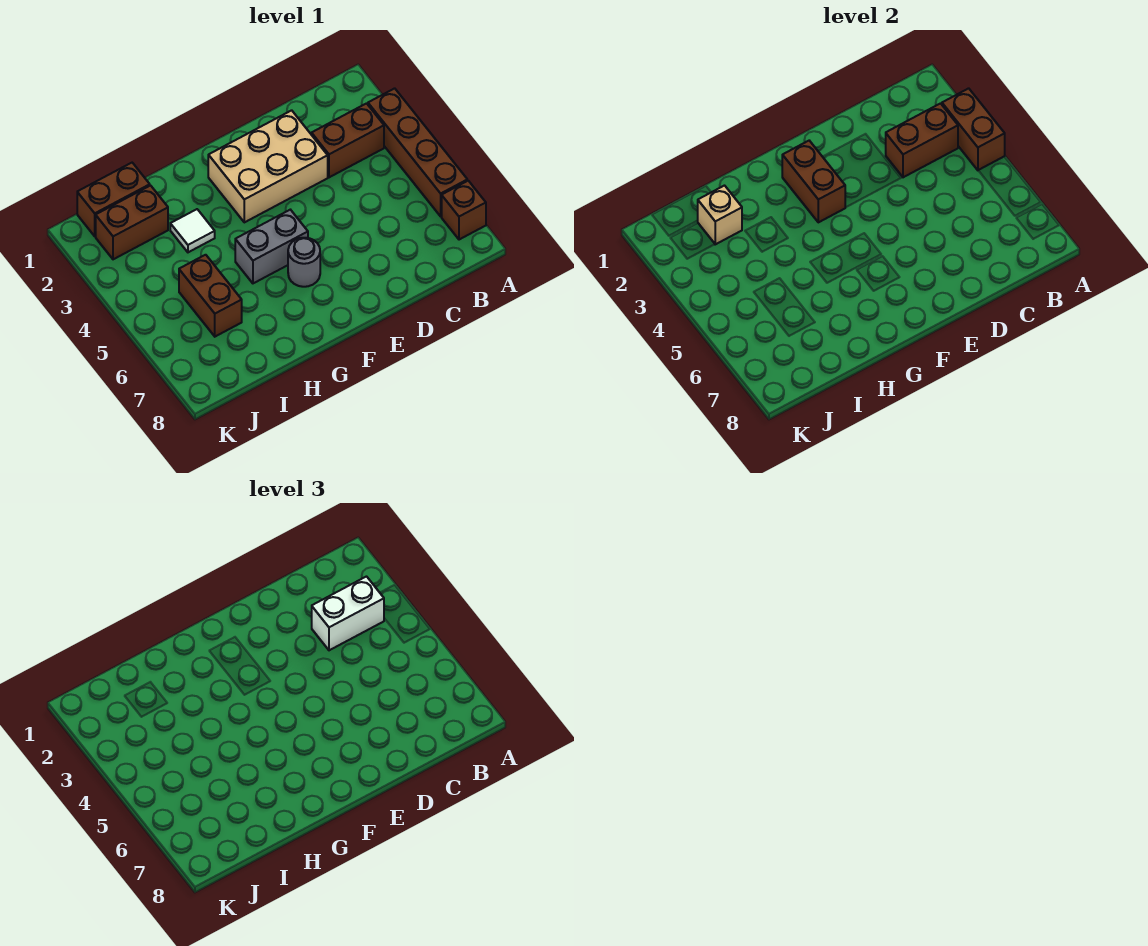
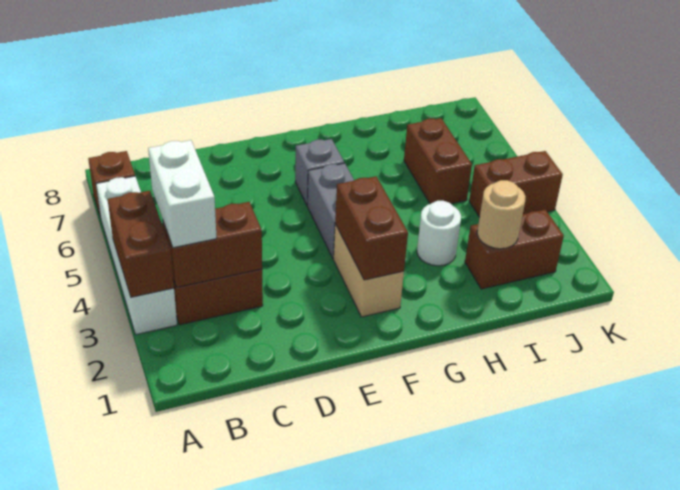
brown brick A3:A6 level 1 -> white brick A3:A6 level 1
white brick B3:C3 level 3 -> white brick B3:B4 level 3
tan brick D2:F3 level 1 -> tan brick F2:F3 level 1
grey brick F5:G5 level 1 -> grey brick F4:F5 level 1
grey round brick F6 level 1 -> grey brick F6 level 1
white tile H3 level 1 -> white round brick H3 level 1
brown brick I1:J1 level 1 -> brown brick J4:K4 level 1
tan brick I2 level 2 -> tan round brick I2 level 2

